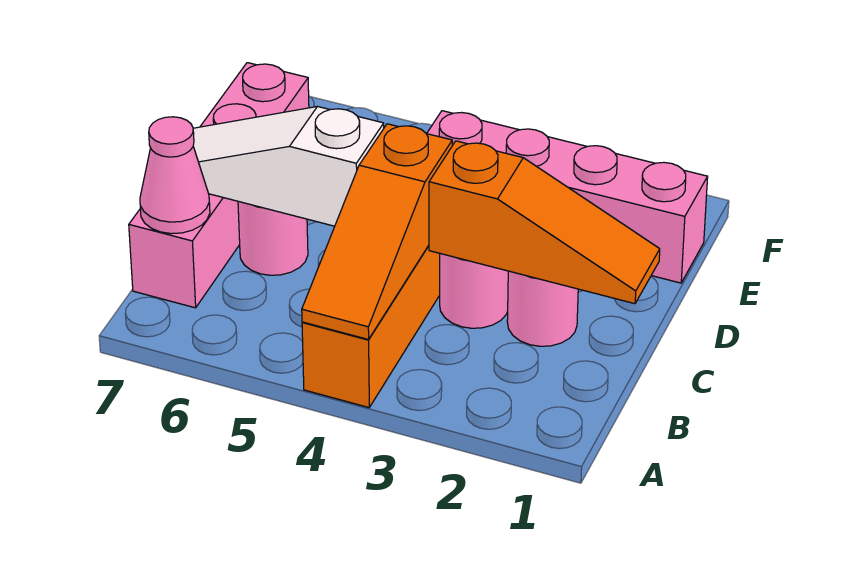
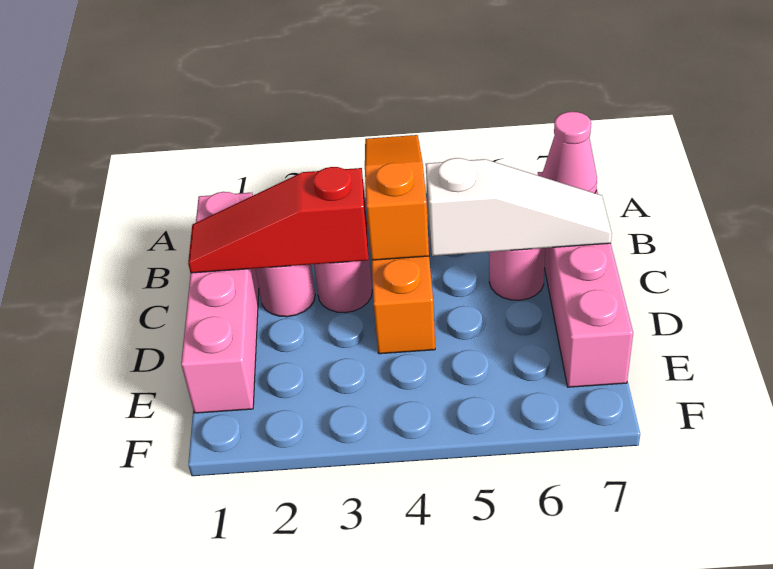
orange slope C1:C3 level 2 top 3 -> red slope C1:C3 level 2 top 3
pink brick E1:E4 level 1 -> pink brick B1:E1 level 1

